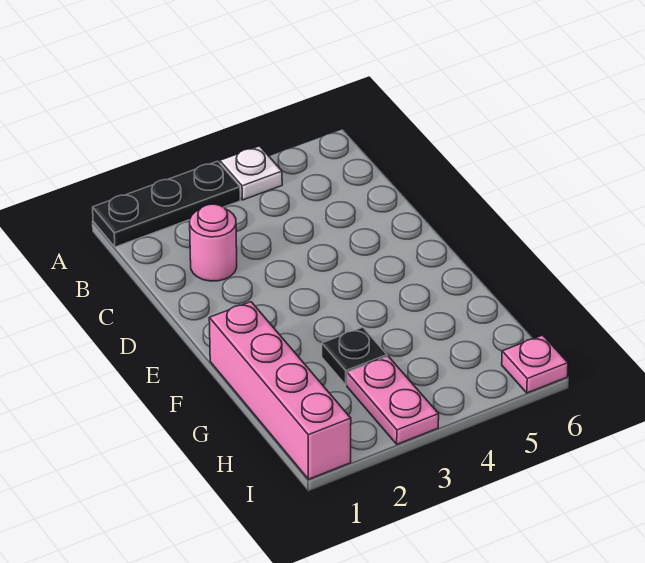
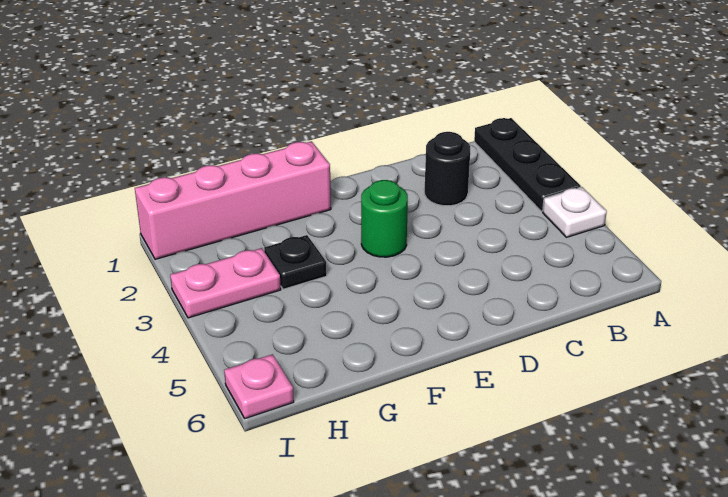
pink round brick C2 level 1 -> black round brick C2 level 1
none -> green round brick E3 level 1

